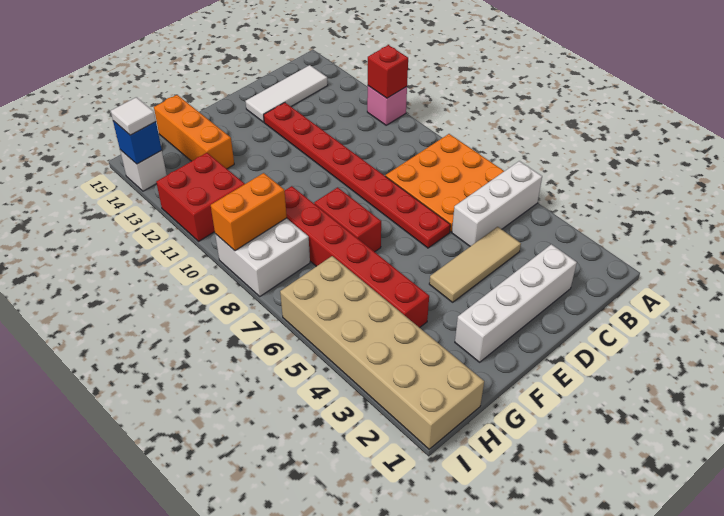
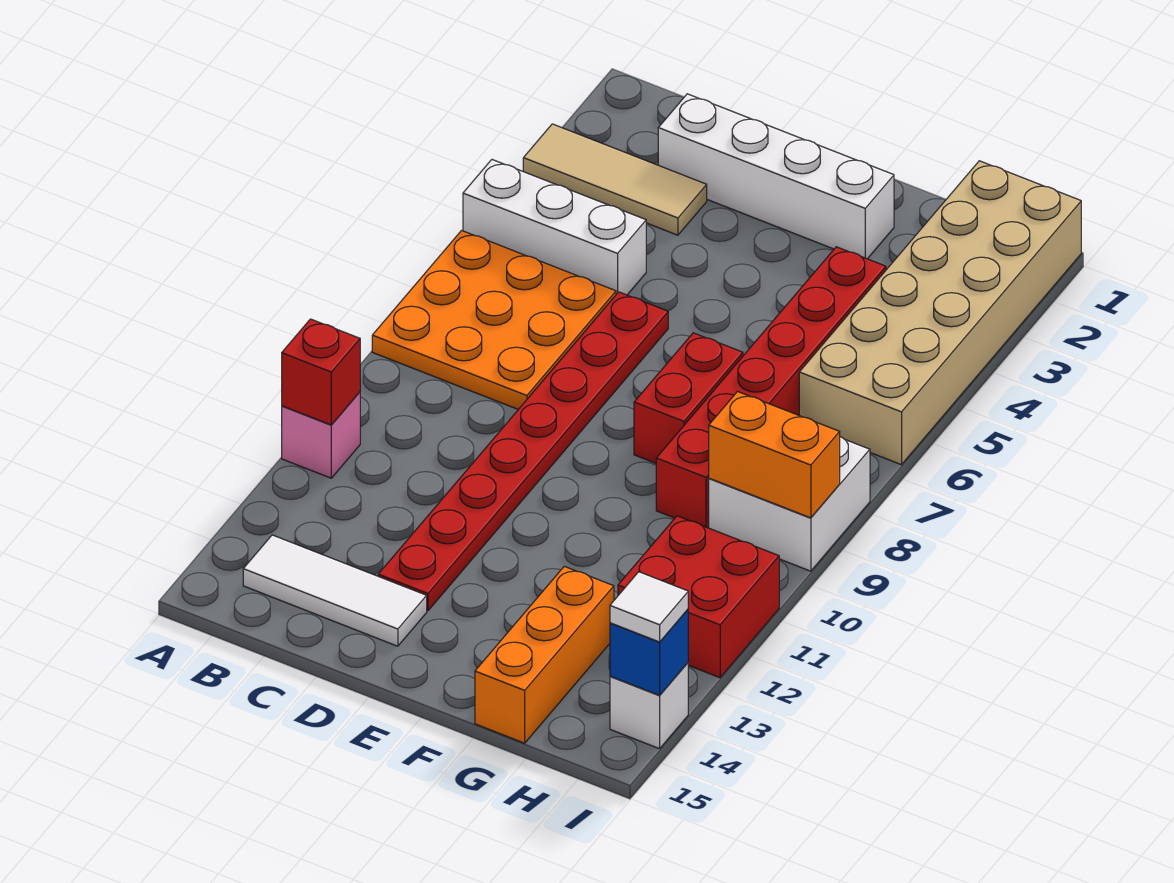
tan tile C4:E4 level 1 -> tan tile A3:C3 level 1

